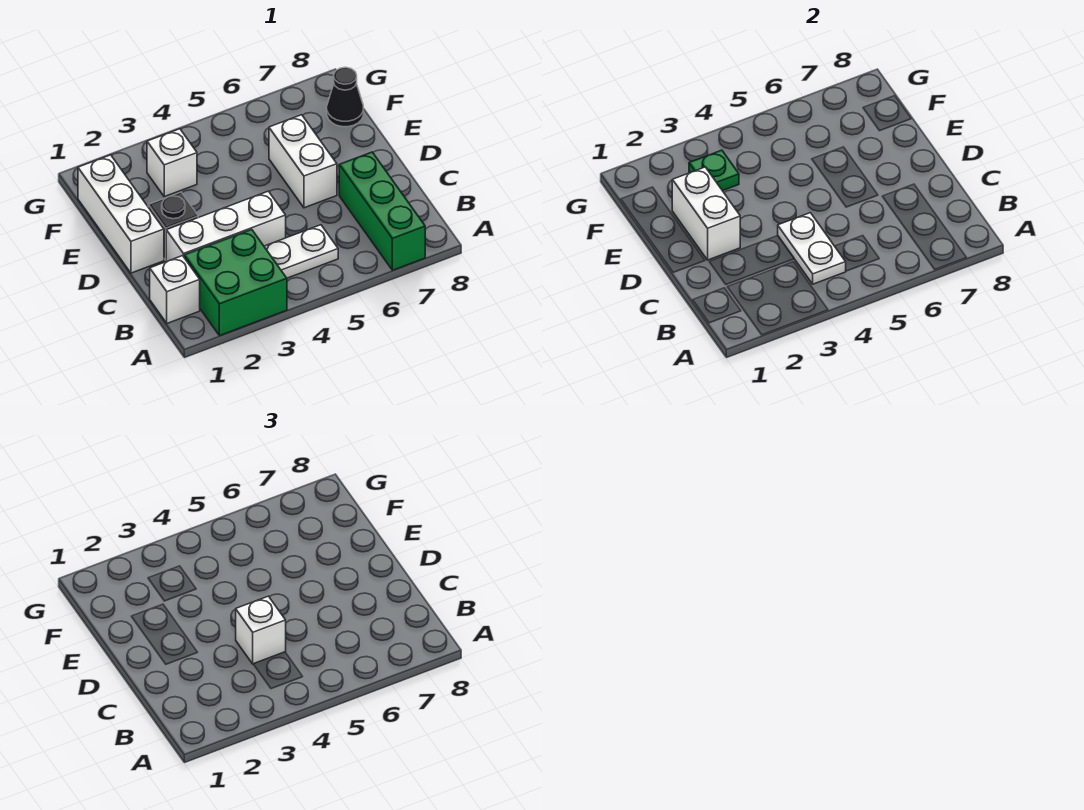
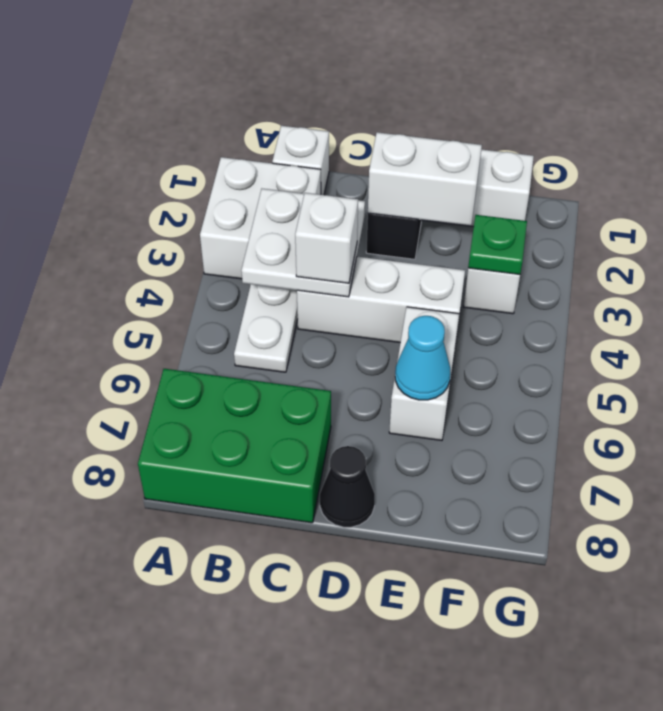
green brick A2:B3 level 1 -> white brick A2:B3 level 1
green brick A7:C7 level 1 -> green brick A7:C8 level 1
white plate B4:C4 level 2 -> white plate B3:C4 level 2
white brick C2:C4 level 1 -> white brick C4:E4 level 1
white brick D6:E6 level 1 -> white brick E5:E6 level 1
none -> cyan cone E6 level 2
black cone F8 level 1 -> black cone D8 level 1

